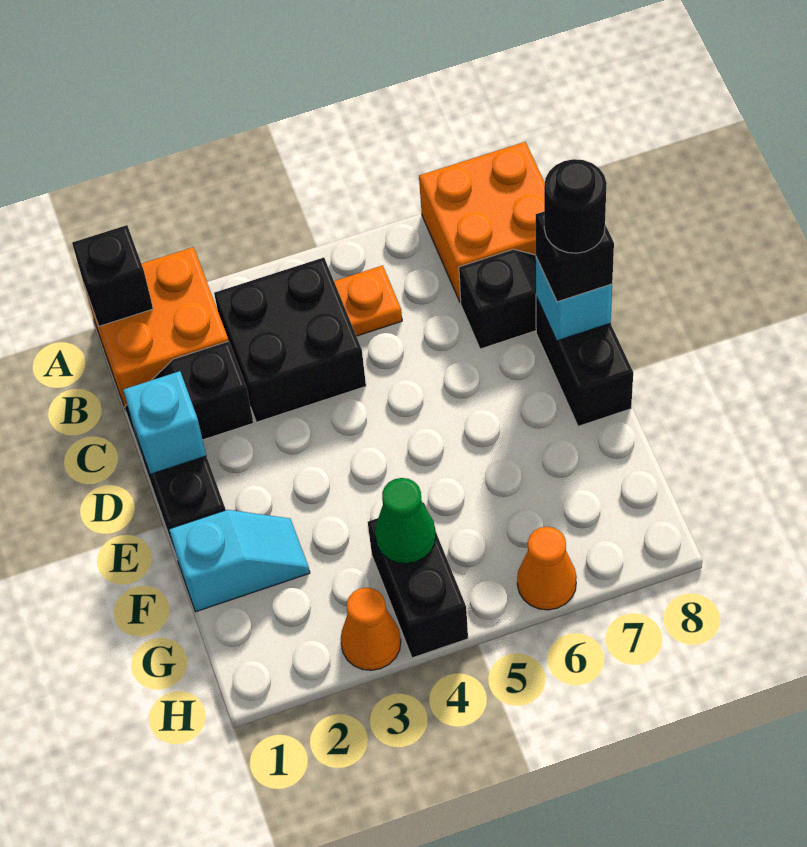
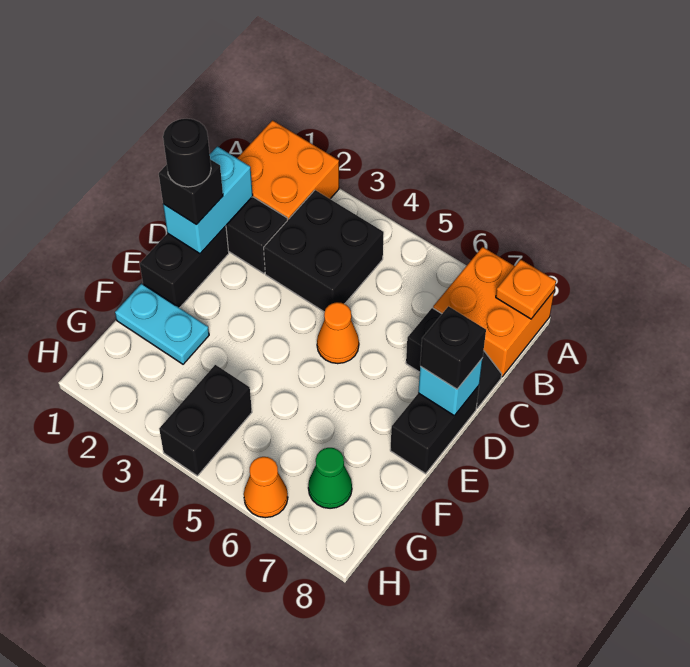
black brick A1 level 2 -> black brick D1 level 3
orange plate B5 level 1 -> orange plate A8 level 2
cyan brick D1 level 2 -> cyan brick C1:D1 level 2
black round brick D8 level 4 -> black round brick D1 level 4
cyan slope F1:F2 level 1 top 1 -> cyan plate F1:F2 level 1
green cone G4 level 2 -> green cone G7 level 1
orange cone H3 level 1 -> orange cone D5 level 1

